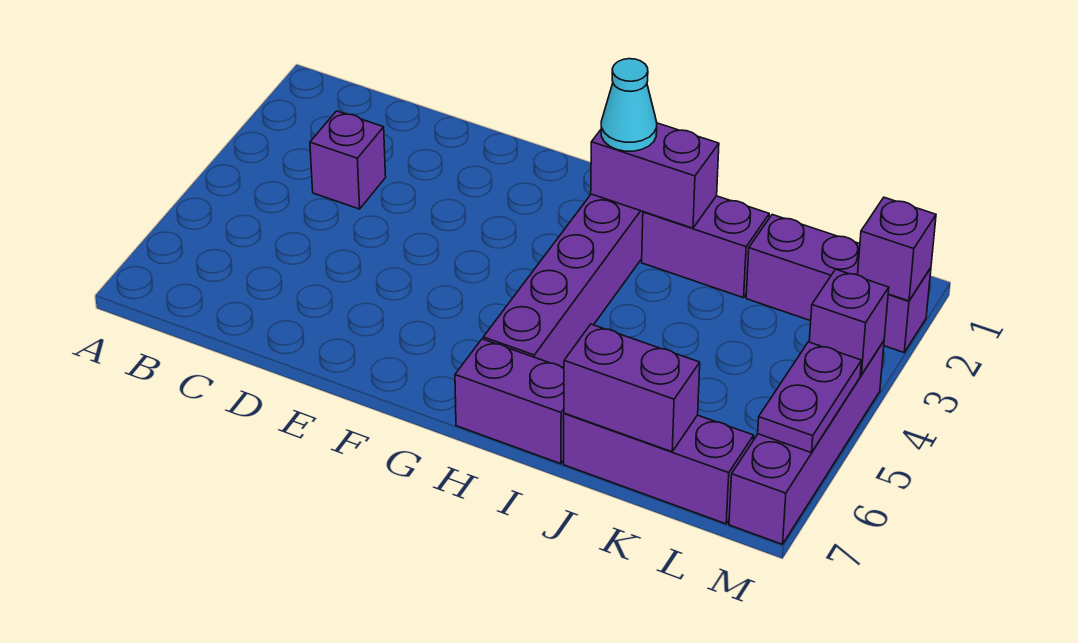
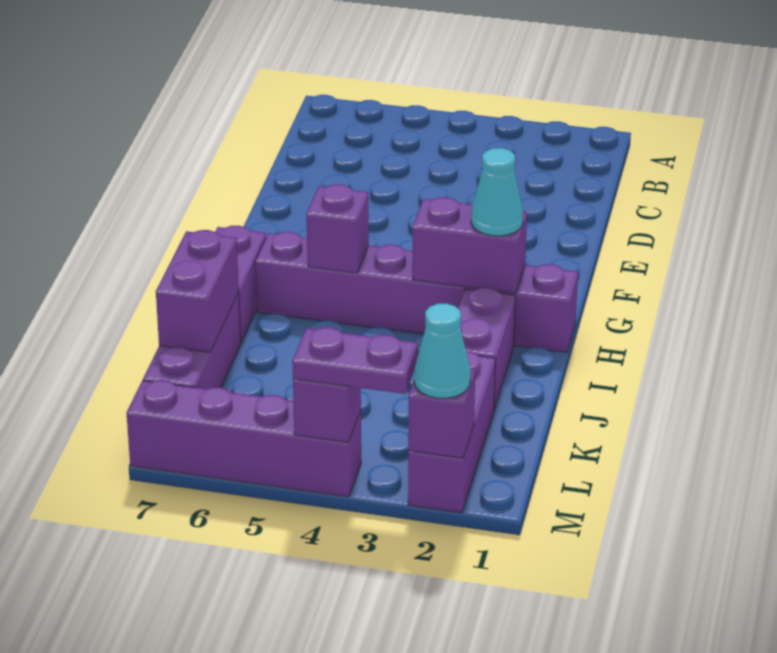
purple brick C3 level 1 -> purple brick H5 level 2
purple brick H2:I2 level 2 -> purple brick H2:H3 level 2
none -> cyan cone M2 level 3
purple plate M5:M6 level 2 -> purple plate M3:M4 level 3

